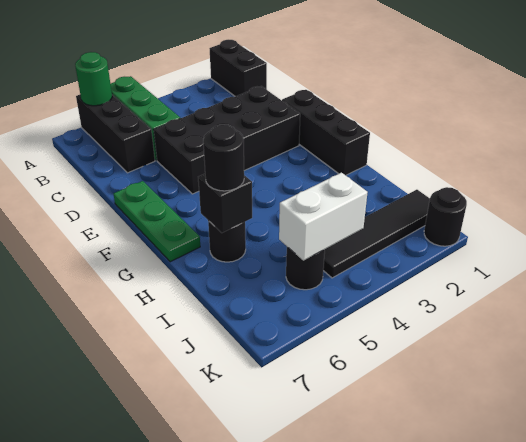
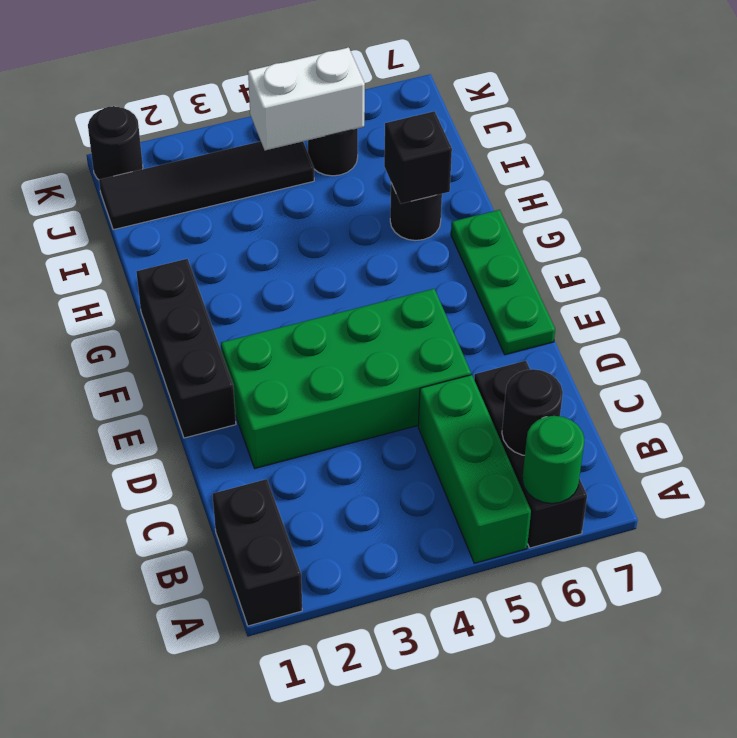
black brick D2:E5 level 1 -> green brick D2:E5 level 1
black round brick H6 level 3 -> black round brick B6 level 2

